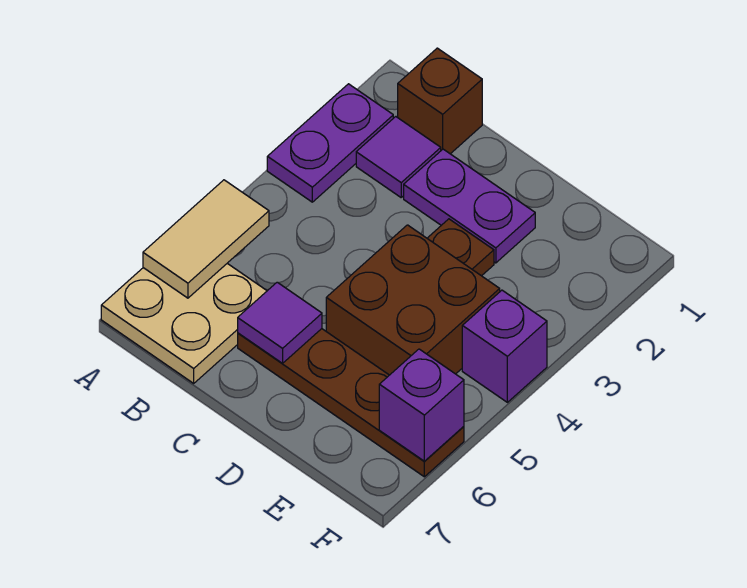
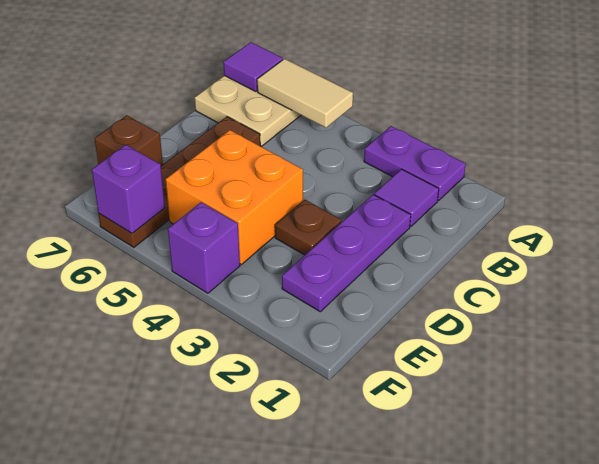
brown brick B1 level 1 -> brown brick E7 level 1
purple plate C2:D2 level 1 -> purple plate C2:E2 level 1
purple tile C6 level 2 -> purple tile A7 level 2
brown brick D4:E5 level 1 -> orange brick D4:E5 level 1

